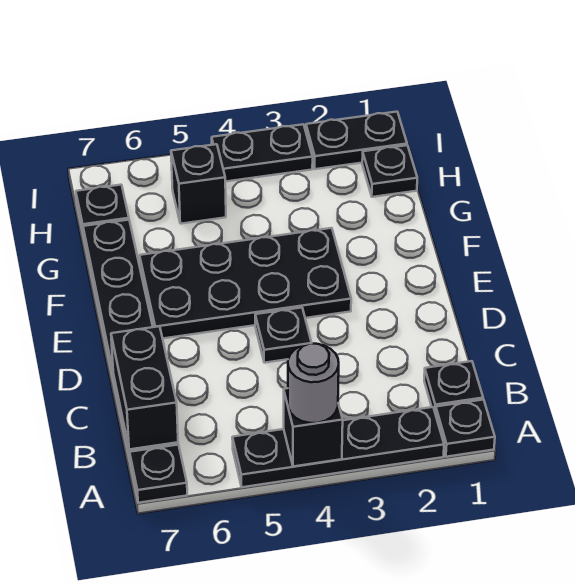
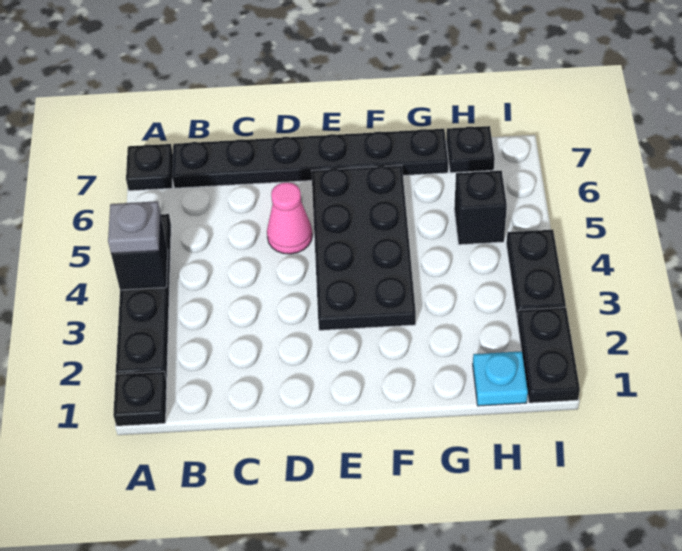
grey round brick A4 level 3 -> grey plate A4 level 3
black plate B1 level 1 -> none
black brick B7:C7 level 2 -> none
black plate D4 level 1 -> none
none -> pink cone D5 level 1
black plate H1 level 1 -> cyan plate H1 level 1

